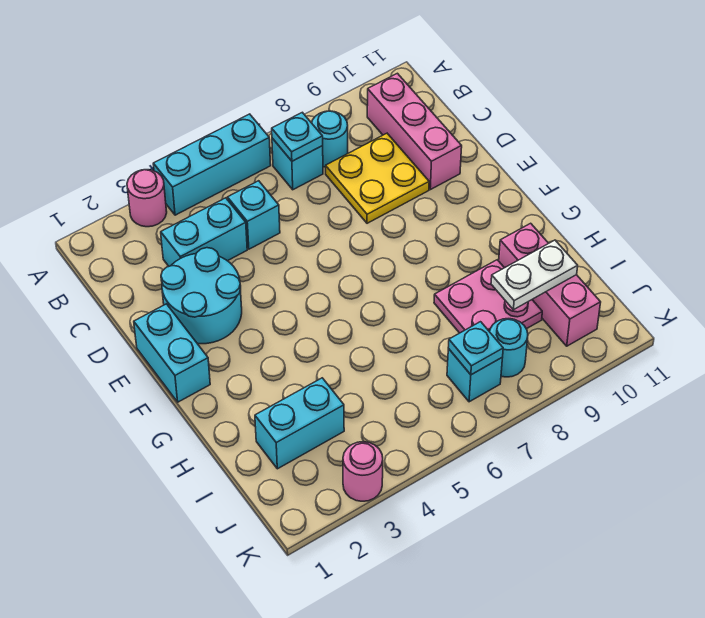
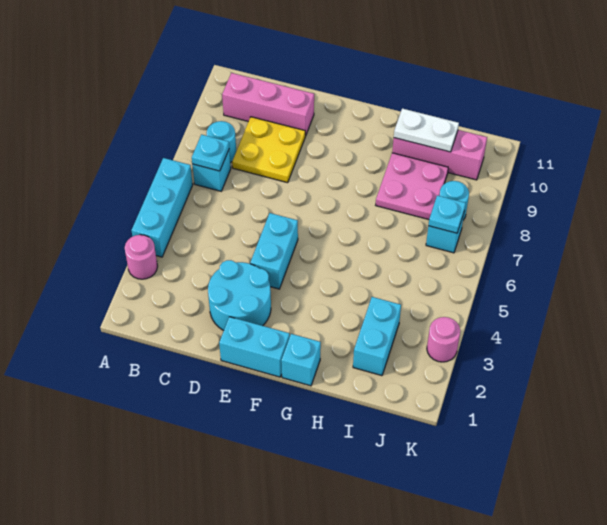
cyan brick C3:C4 level 1 -> cyan brick E4:E5 level 1
cyan brick C5 level 1 -> cyan brick G1 level 1
white plate I9:I10 level 2 -> white plate H10:I10 level 2

